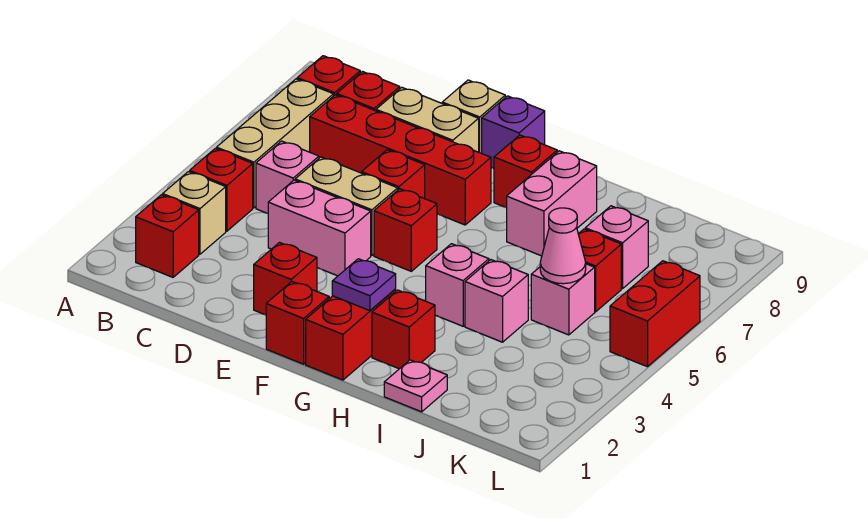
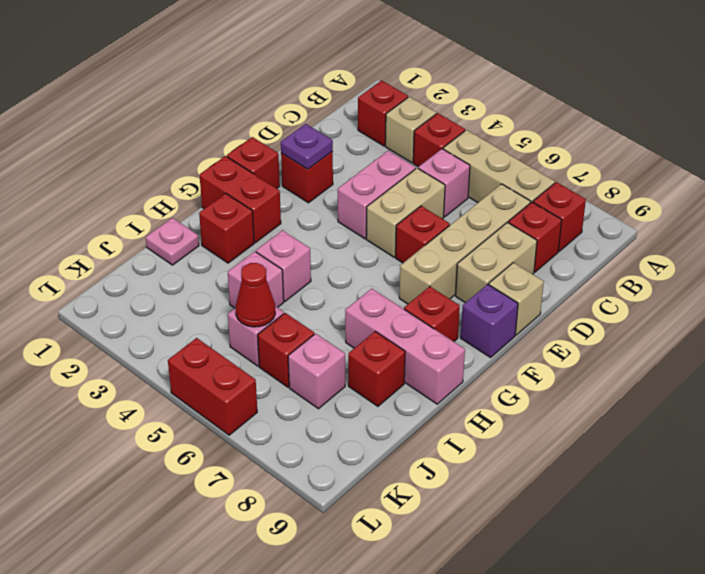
red brick C7:F7 level 1 -> tan brick C7:F7 level 1
red brick F5 level 1 -> red brick I8 level 1
purple plate G2 level 2 -> purple plate E2 level 2
pink brick H7:H8 level 1 -> pink brick H7:H9 level 1
pink cone J5 level 2 -> red cone J5 level 2

